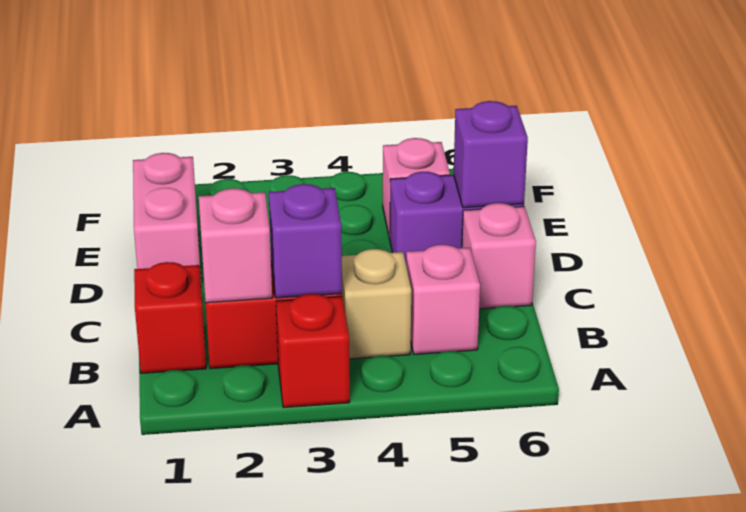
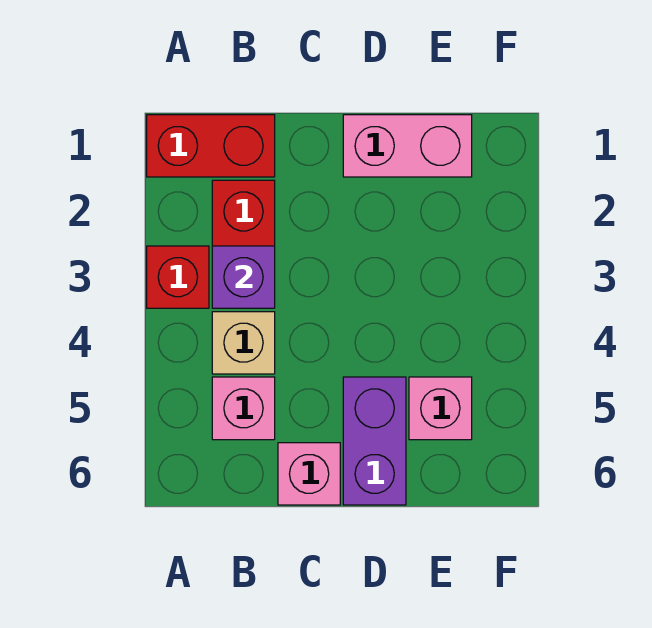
red brick B1 level 1 -> red brick A1:B1 level 1
pink brick B2 level 2 -> none
purple brick D6 level 2 -> none

